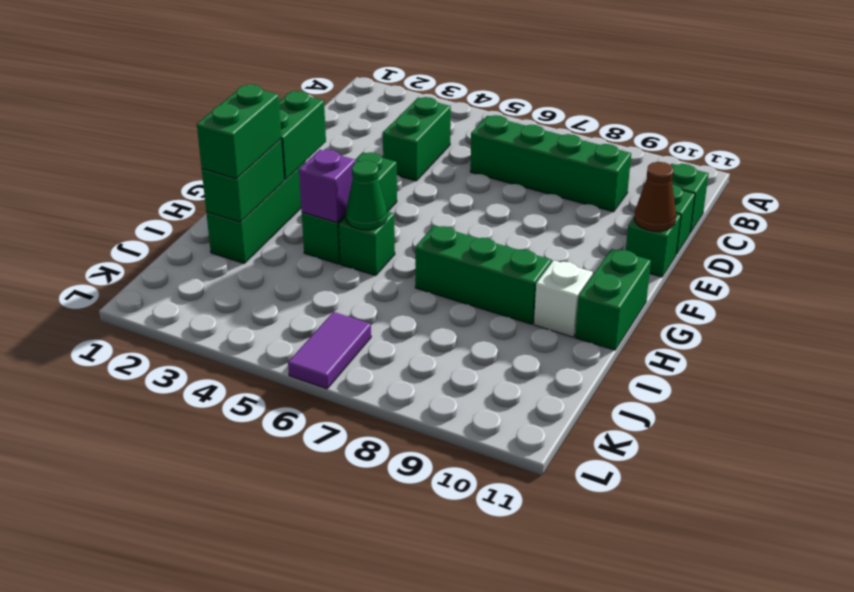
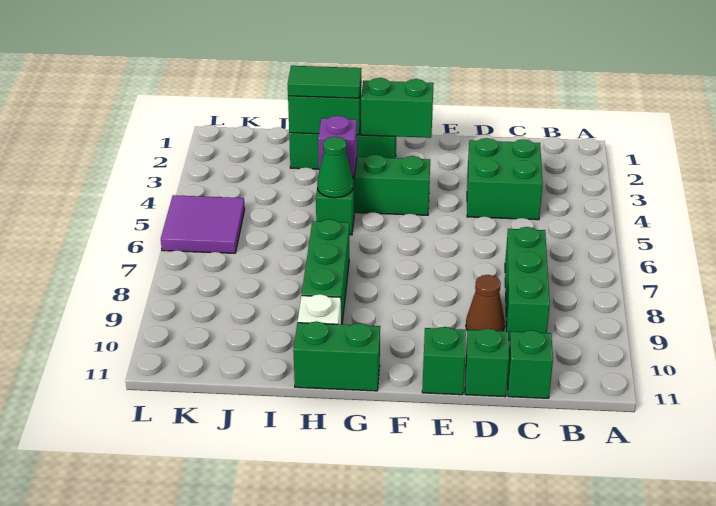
green brick C4:D4 level 1 -> green brick C3:D4 level 1
green brick C6:C9 level 1 -> green brick C7:C9 level 1
brown cone E11 level 2 -> brown cone D9 level 1
green brick H2:I2 level 3 -> green tile H2:I2 level 3
purple tile K6:L6 level 1 -> purple tile K5:L6 level 1

